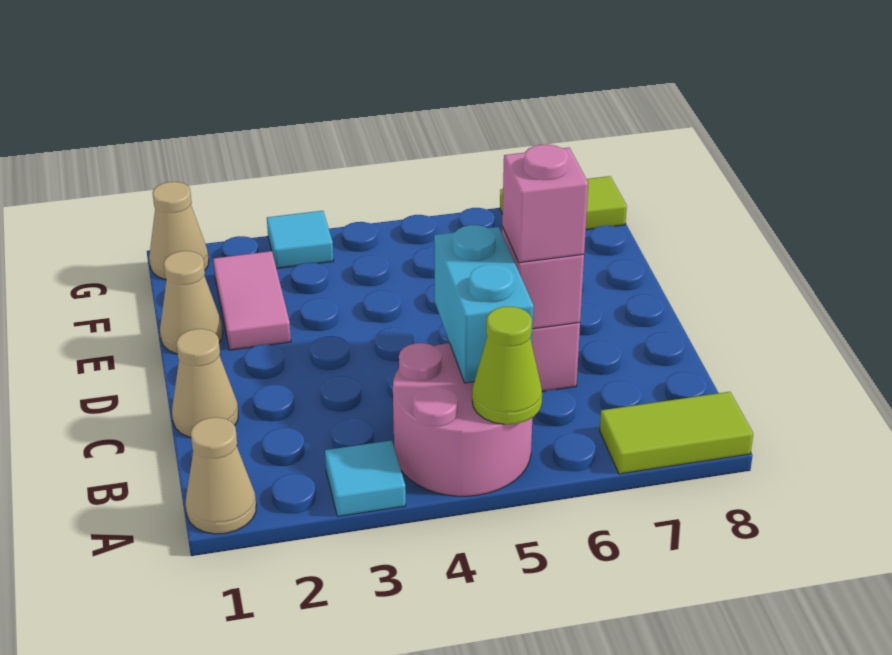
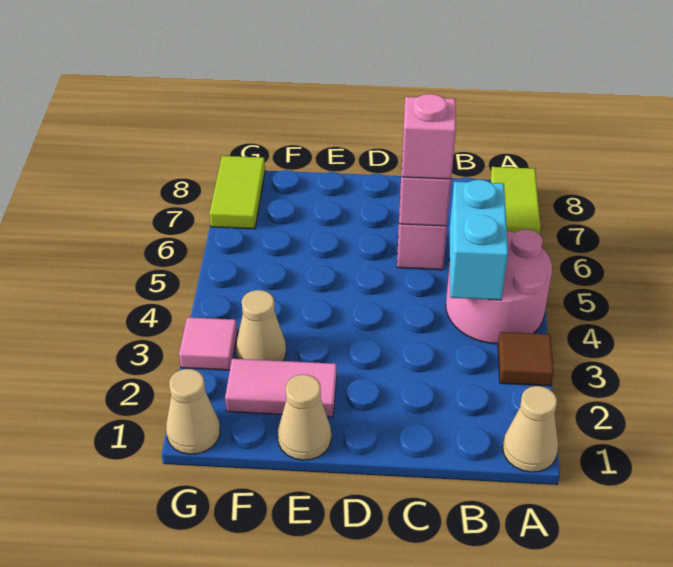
cyan tile A3 level 1 -> brown tile A3 level 1
lime cone A5 level 2 -> none
cyan brick B5:C5 level 2 -> cyan brick B4:B5 level 2
tan cone C1 level 1 -> tan cone F3 level 1
cyan tile G3 level 1 -> pink tile G3 level 1

